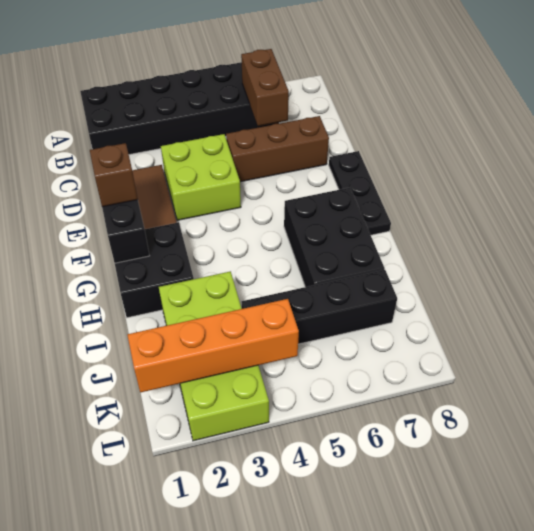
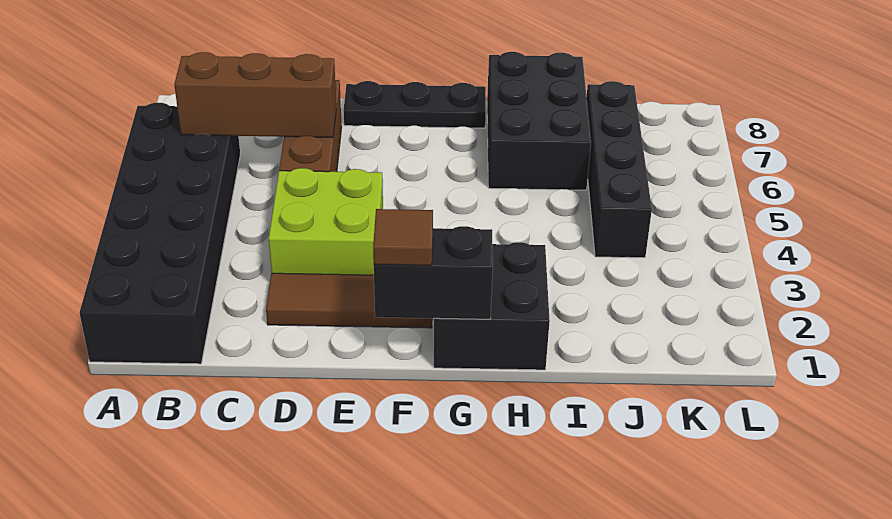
brown brick B6:C6 level 2 -> brown brick B6:D6 level 2
brown brick F1 level 3 -> brown tile F1 level 3
black brick G6:I7 level 1 -> black brick H6:I8 level 1
lime brick I2:L3 level 1 -> none
orange brick K1:K4 level 2 -> none

